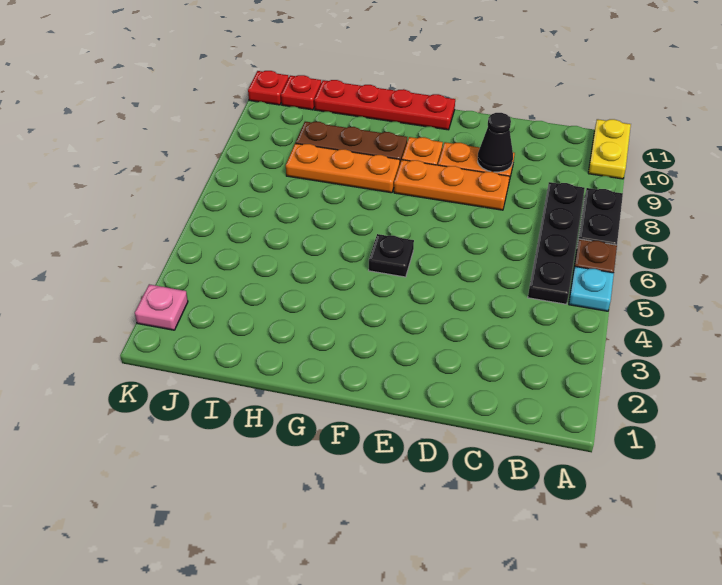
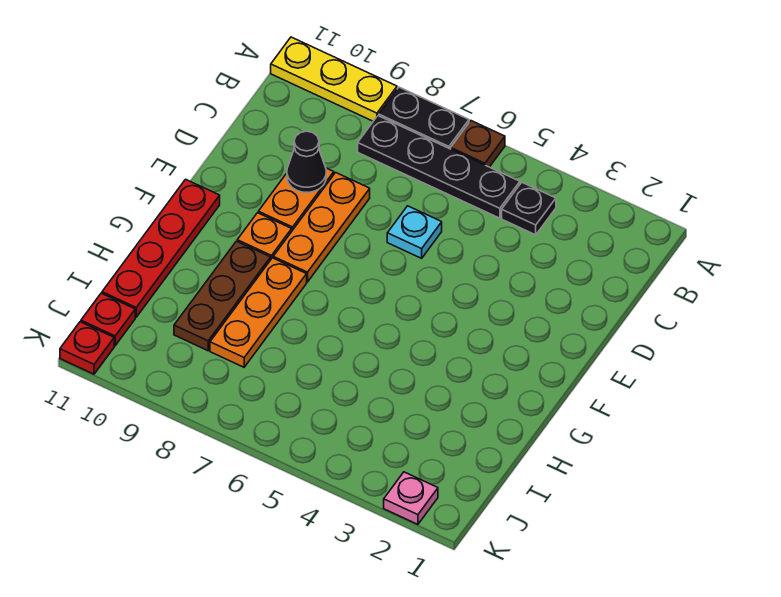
cyan plate A5 level 1 -> cyan plate D6 level 1
yellow plate A10:A11 level 1 -> yellow plate A9:A11 level 1
black plate F5 level 1 -> black plate B4 level 1

